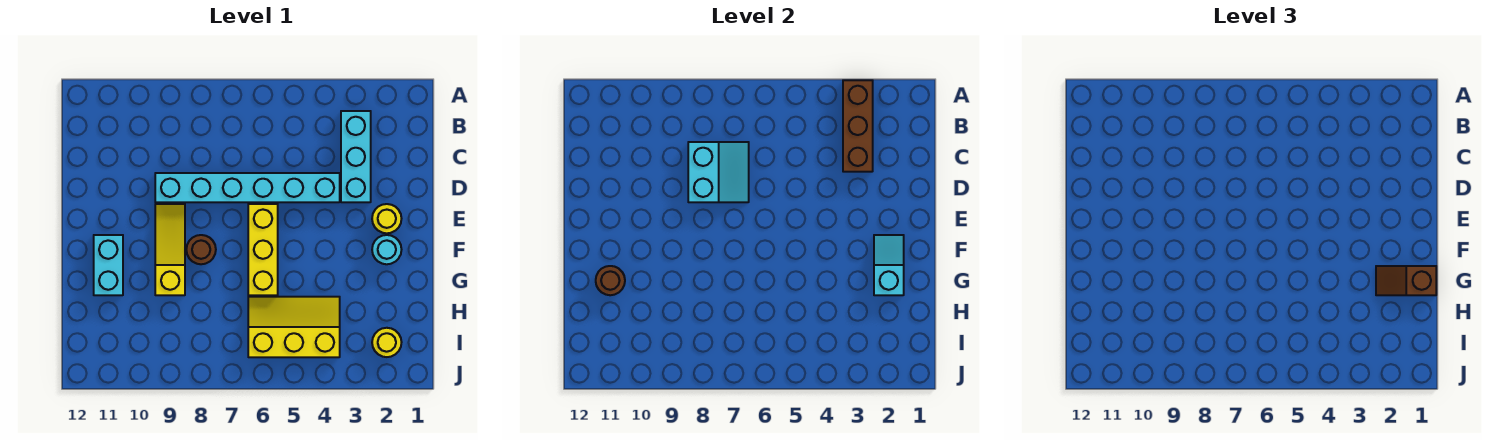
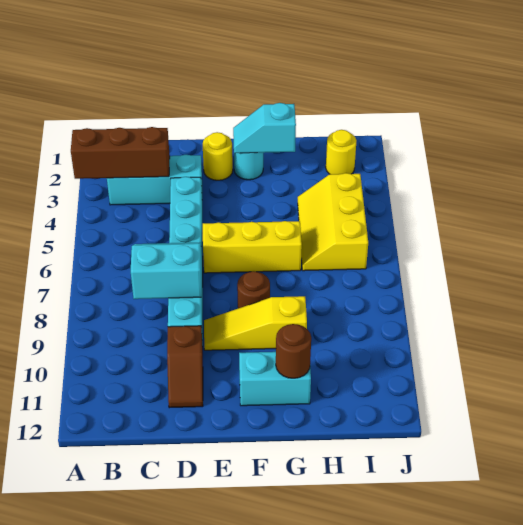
brown slope G1:G2 level 3 top 1 -> brown slope D10:D11 level 1 top 10

